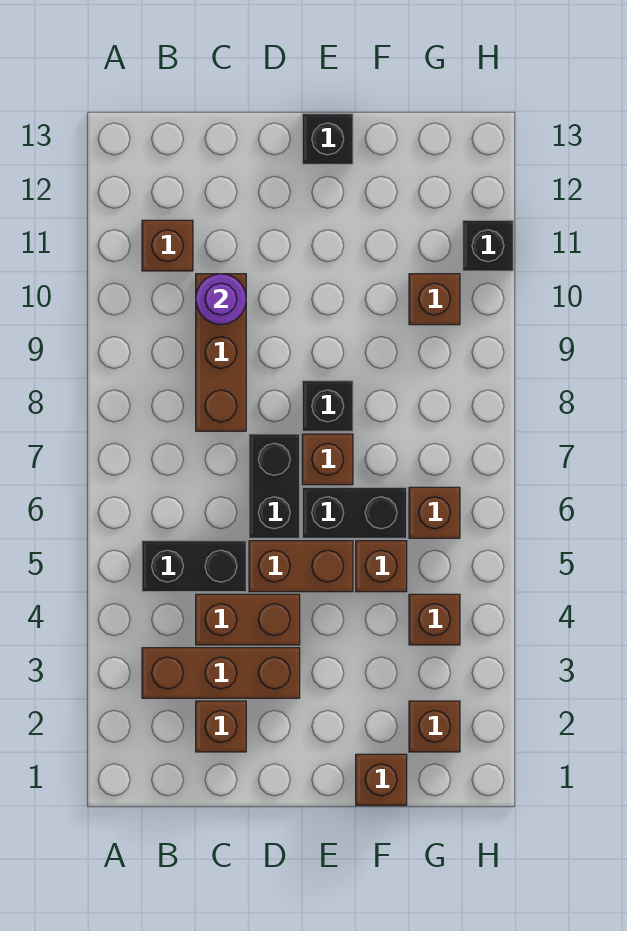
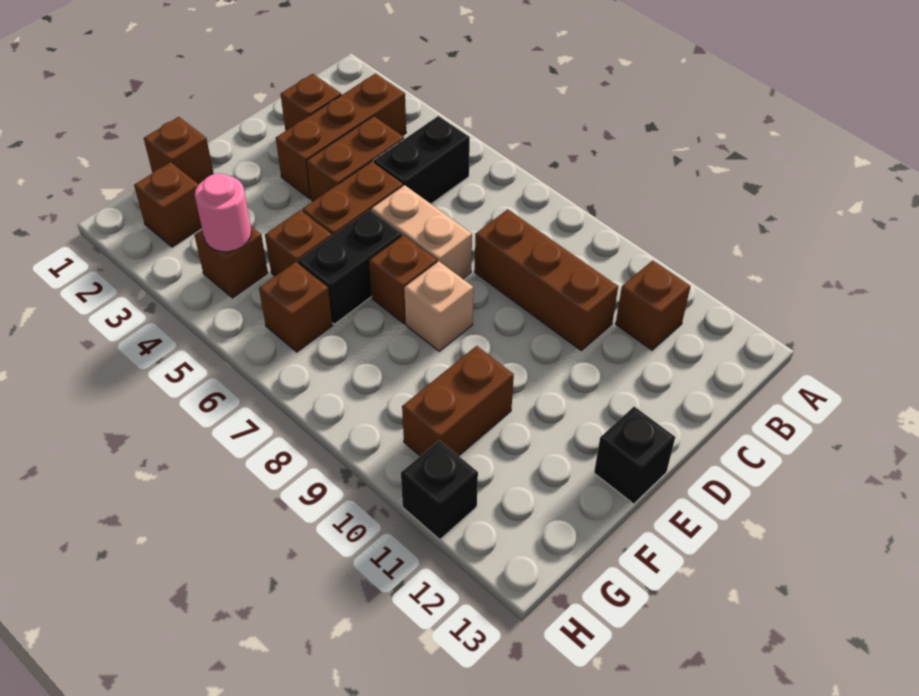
purple round brick C10 level 2 -> none
black brick D6:D7 level 1 -> tan brick D6:D7 level 1
black brick E8 level 1 -> tan brick E8 level 1
none -> pink round brick G4 level 2
brown brick G10 level 1 -> brown brick F10:G10 level 1

